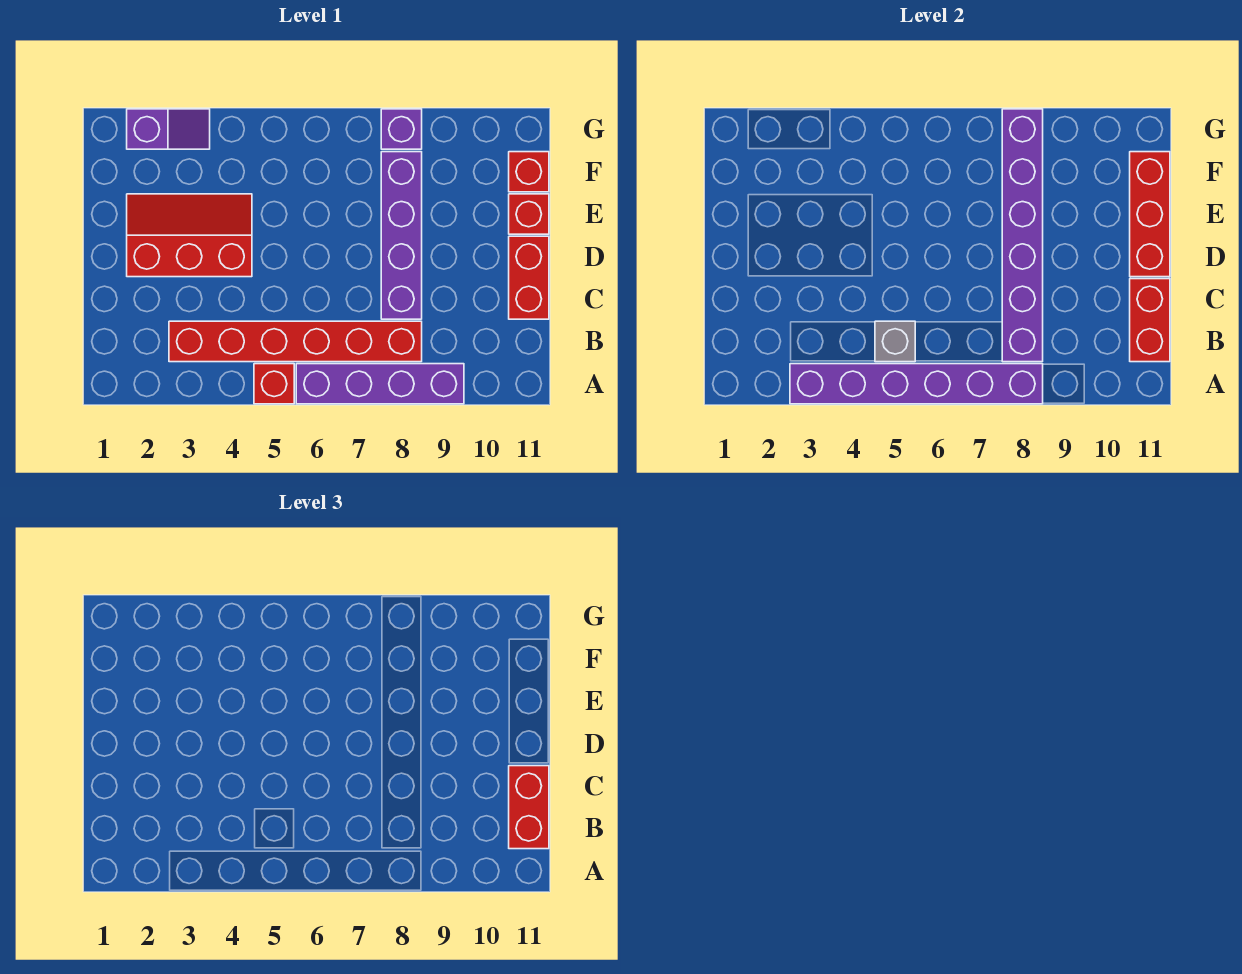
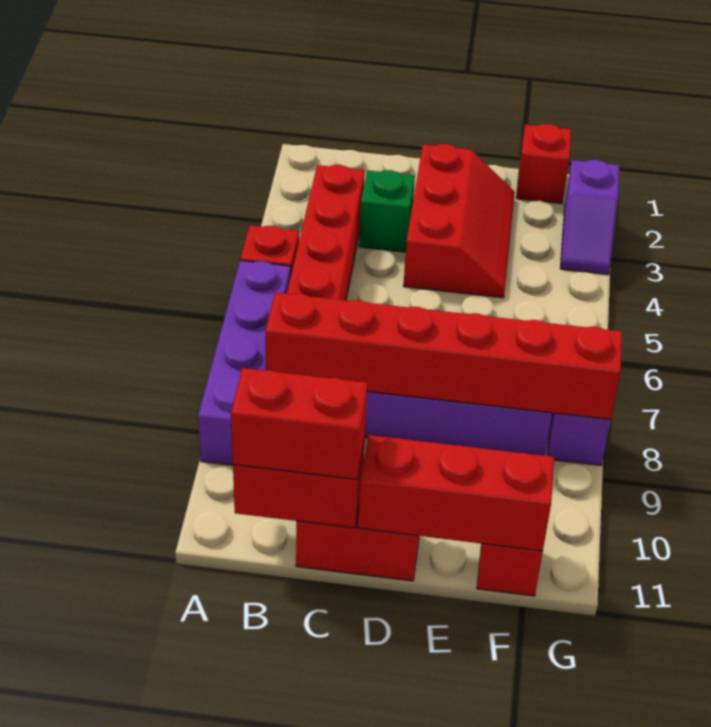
purple brick A3:A8 level 2 -> none
grey brick B5 level 2 -> none
purple brick B8:G8 level 2 -> red brick B8:G8 level 2
none -> green brick C3 level 1
red brick E11 level 1 -> red brick F1 level 1

